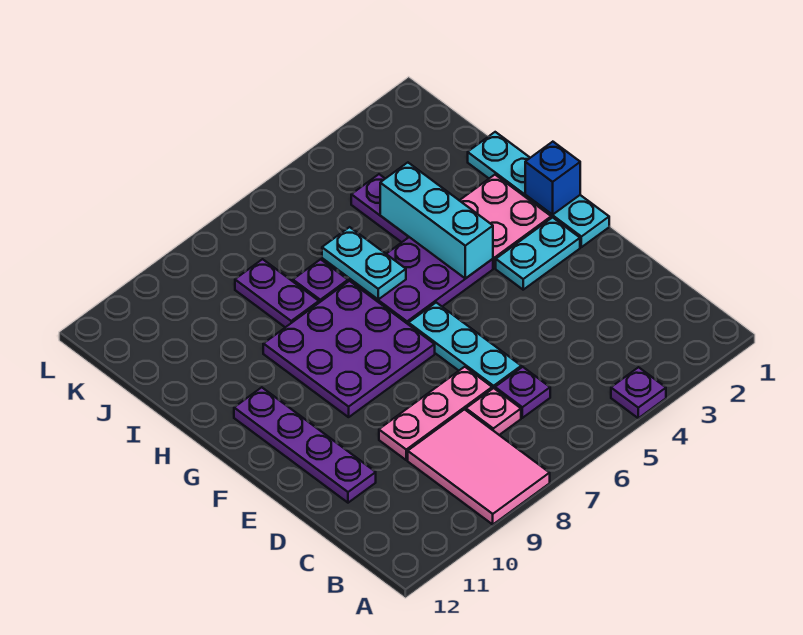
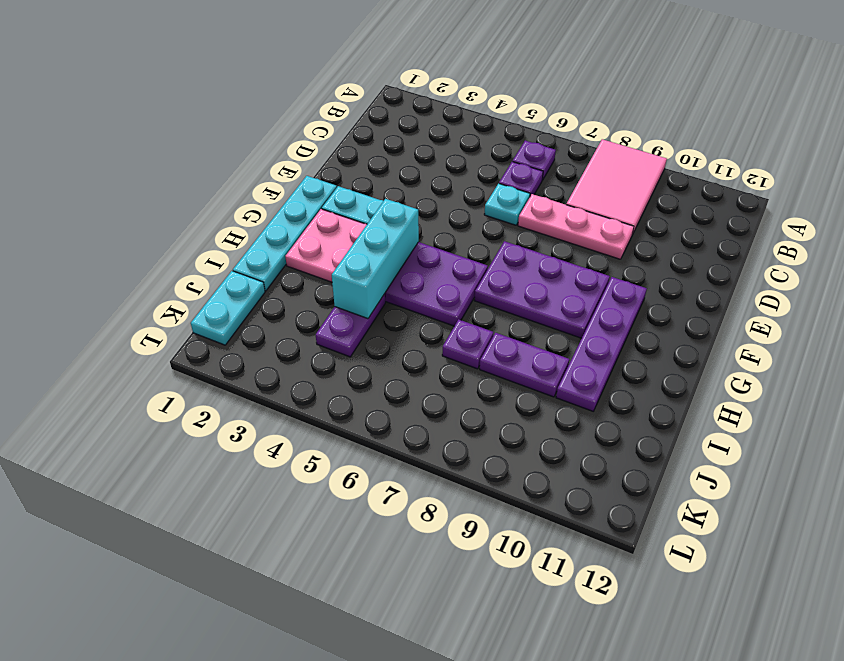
purple plate A4 level 1 -> purple plate B6 level 1
pink plate C7 level 1 -> none
cyan plate D6:F6 level 1 -> cyan plate D6 level 1
purple plate D11:G11 level 1 -> purple plate F10:I10 level 1
purple plate F7:H9 level 1 -> purple plate F7:G9 level 1
blue brick G1 level 2 -> none
cyan plate H6:I6 level 2 -> cyan plate J1:K1 level 1
purple plate I8:J8 level 1 -> purple plate I8:I9 level 1

